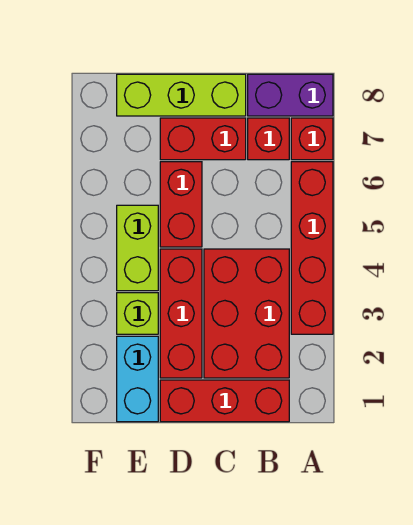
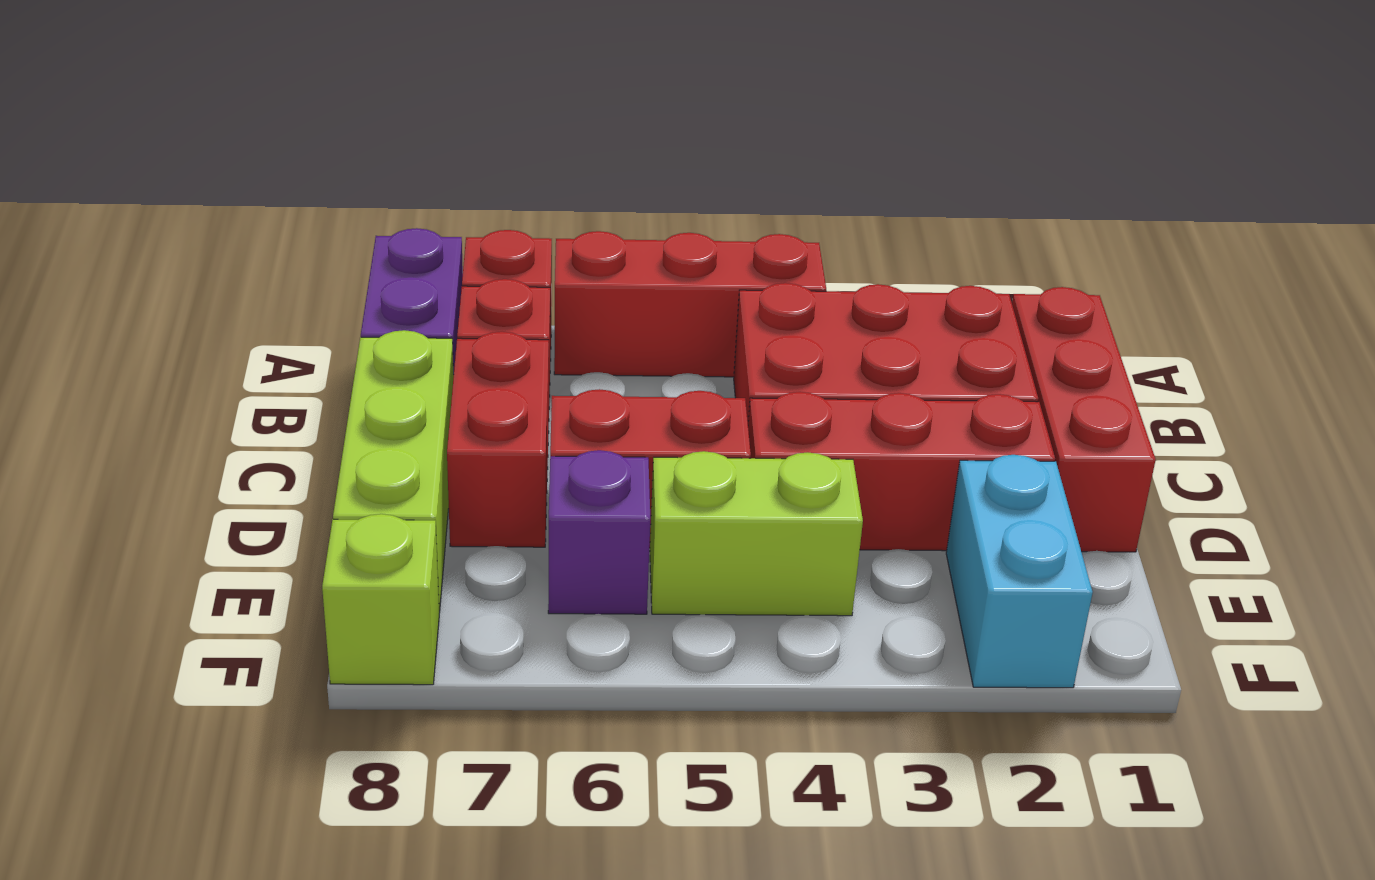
red brick A3:A6 level 1 -> red brick A4:A6 level 1
cyan brick E1:E2 level 1 -> cyan brick E2:F2 level 1
lime brick E3 level 1 -> lime brick F8 level 1
none -> purple brick E6 level 1

